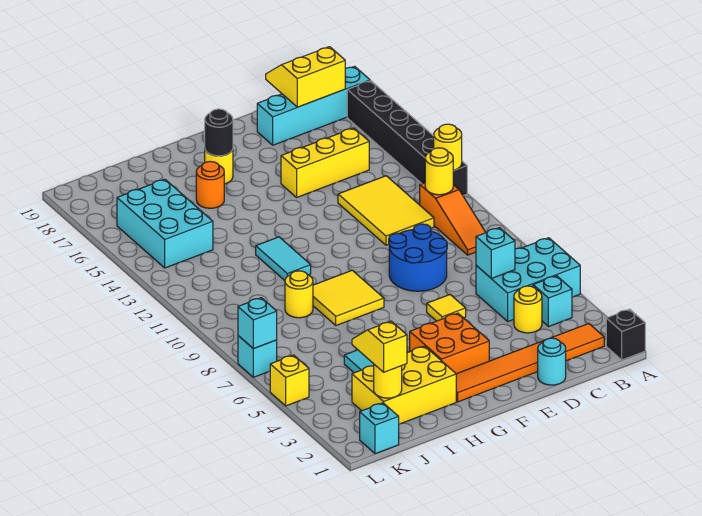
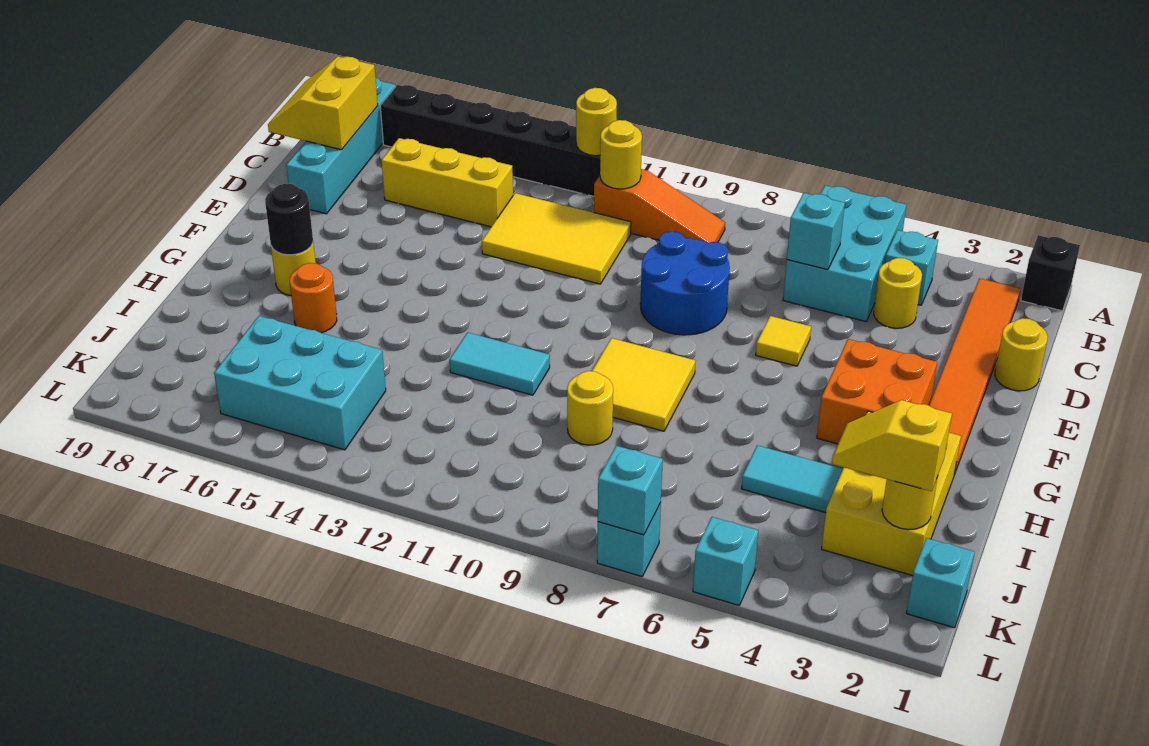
yellow brick C15:E15 level 1 -> yellow brick C14:C16 level 1
cyan round brick D1 level 1 -> yellow round brick D1 level 1
yellow brick L5 level 1 -> cyan brick L5 level 1

